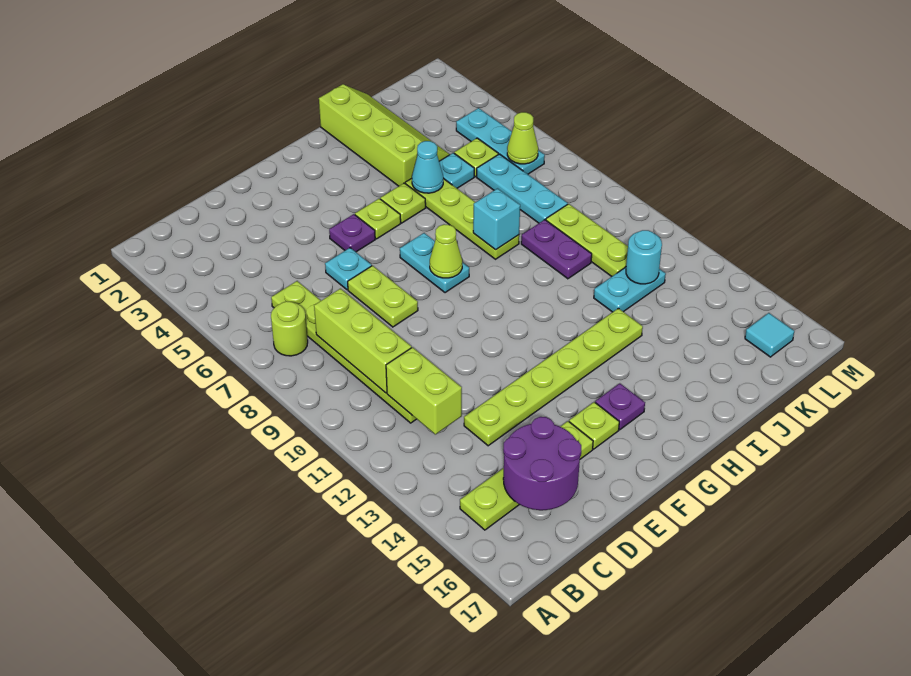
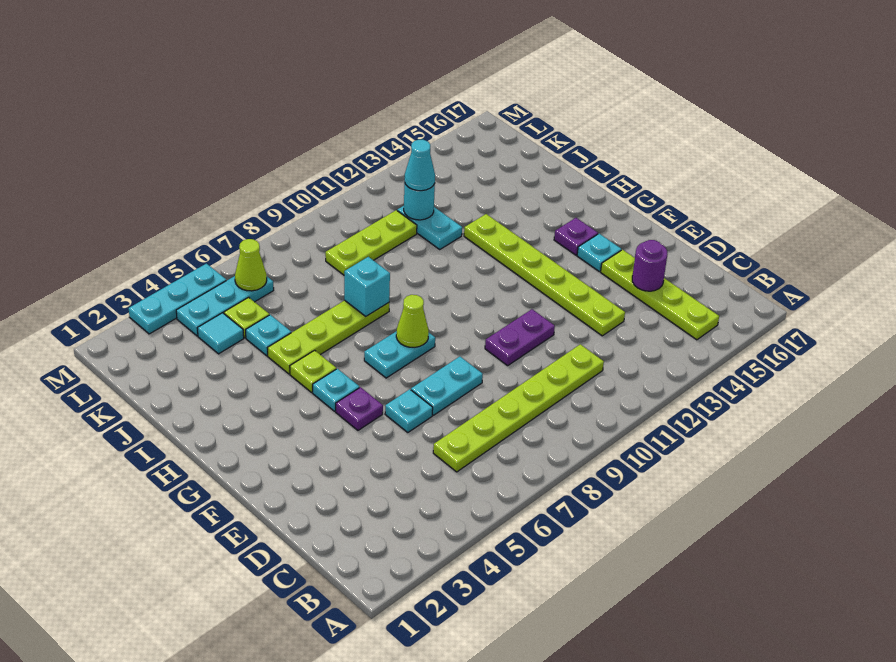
lime round brick B7 level 1 -> none
lime brick C8:C10 level 2 -> none
lime brick C11:C12 level 2 -> none
purple round brick C15:D16 level 2 -> purple round brick D15 level 2
lime plate E7:E8 level 1 -> cyan plate E7:E8 level 1
lime plate F15 level 1 -> cyan plate F15 level 1
lime plate G5 level 1 -> cyan plate G5 level 1
lime slope I1:J4 level 1 top I -> none
cyan cone I5 level 2 -> cyan cone K12 level 3
purple plate J9:J10 level 1 -> purple plate E10:E11 level 1
cyan plate K6:K8 level 1 -> cyan plate M3:M5 level 1
cyan tile L16 level 1 -> cyan tile K4 level 1

